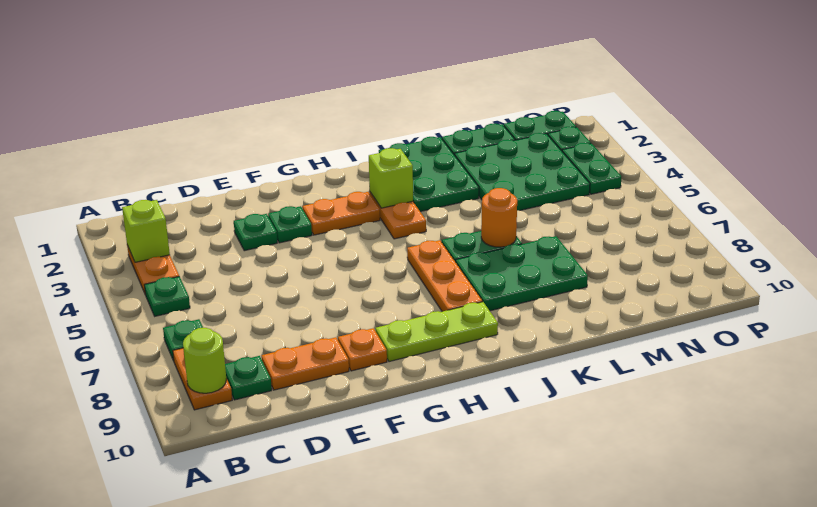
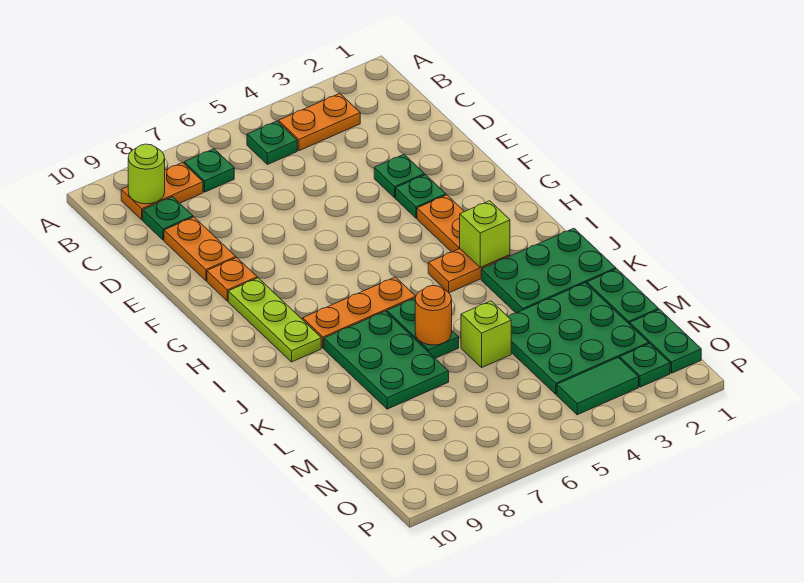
lime brick B3 level 2 -> lime brick L5 level 1
green plate O3:O4 level 1 -> green tile O3:O4 level 1

